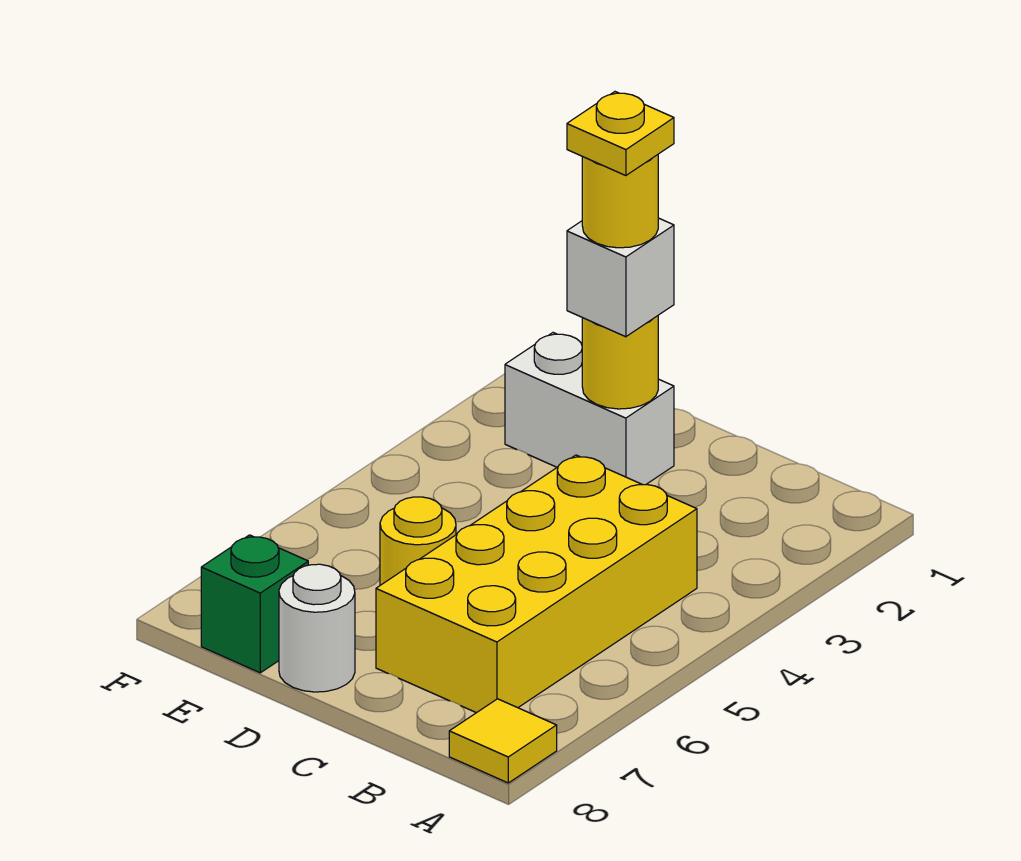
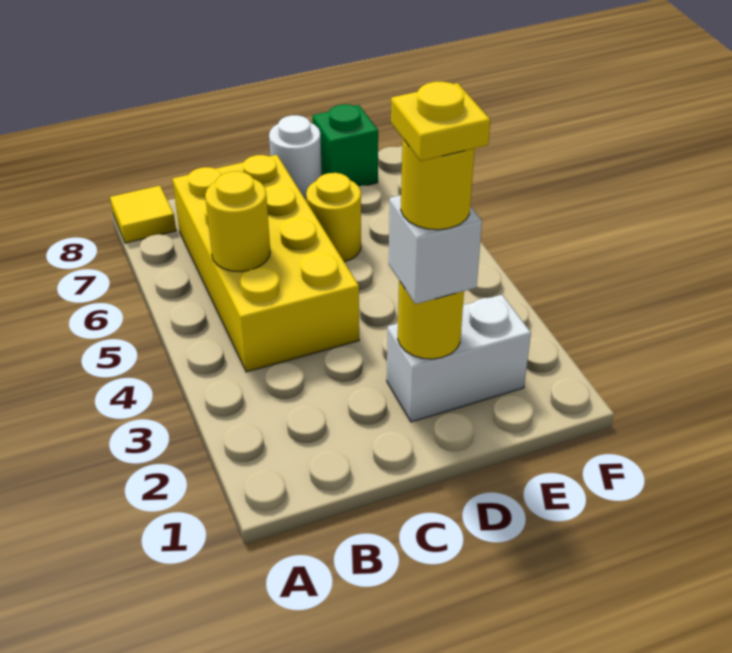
none -> yellow round brick B5 level 2

